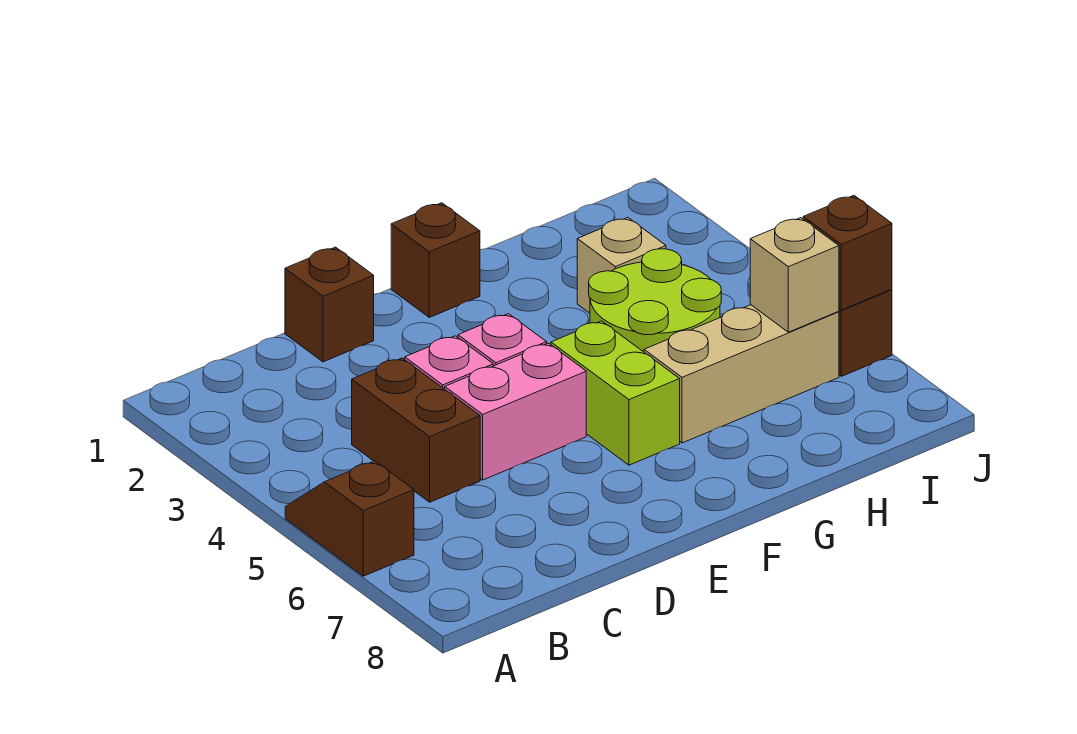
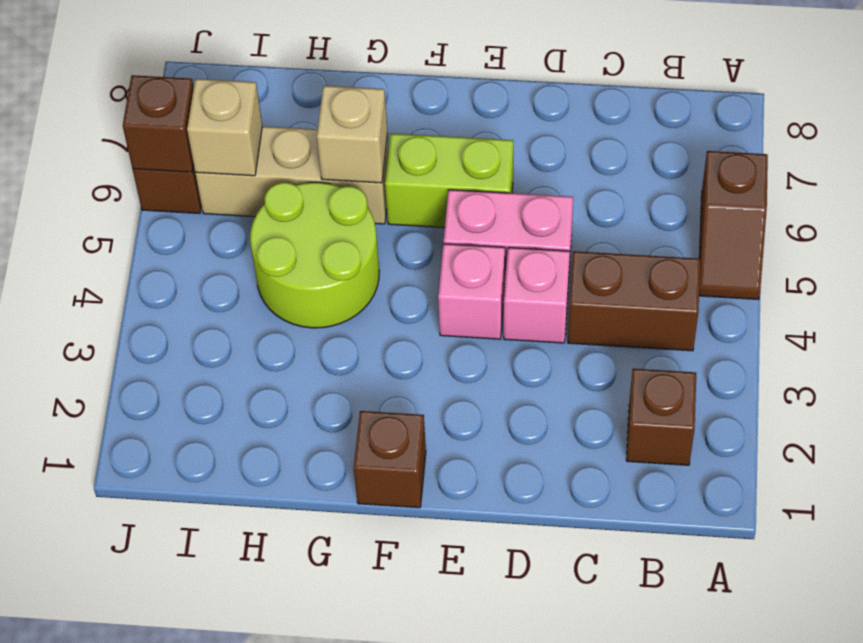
brown brick C4:C5 level 1 -> brown brick B4:C4 level 1
brown brick D1 level 1 -> brown brick B2 level 1
lime brick F5:F6 level 1 -> lime brick E6:F6 level 1
tan brick H3 level 1 -> tan brick G6 level 2

